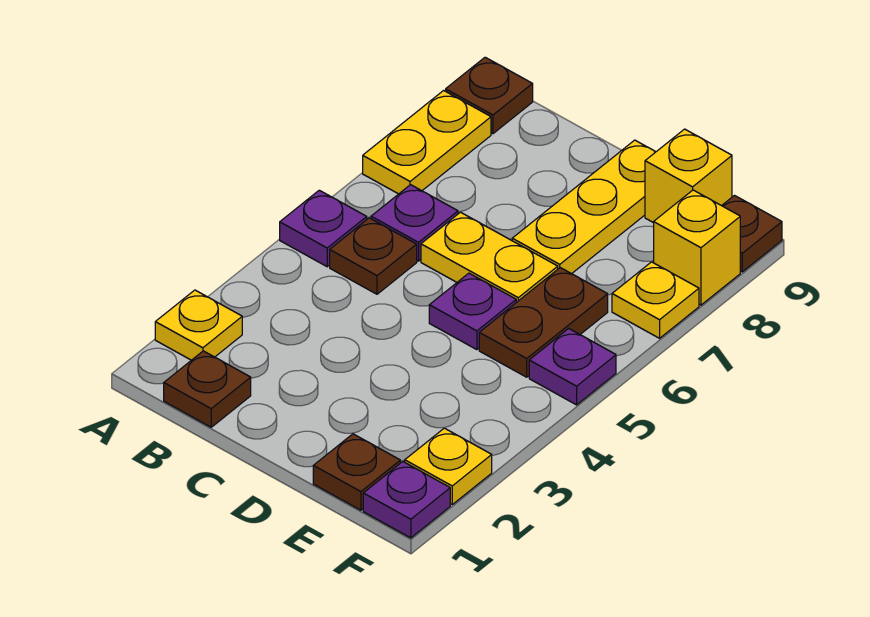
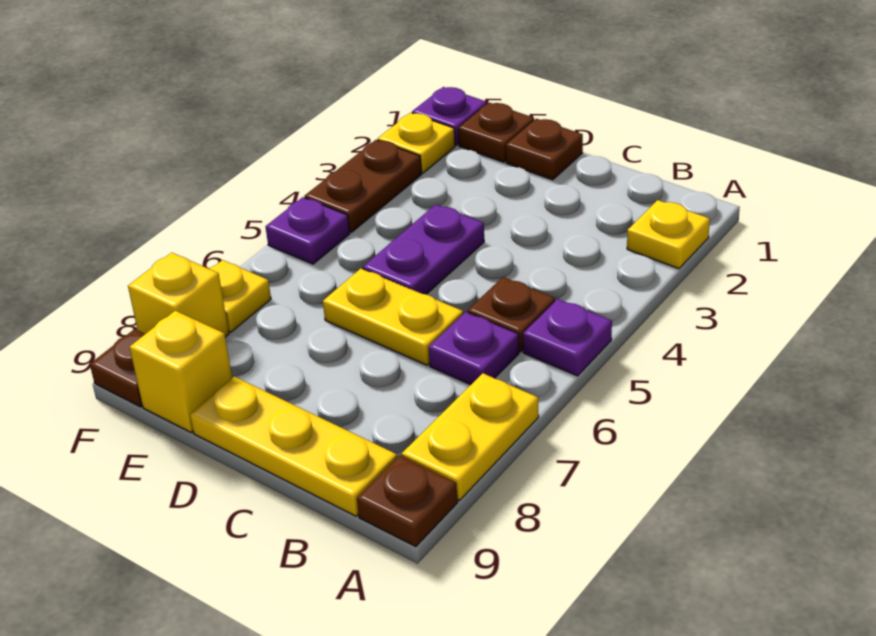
brown plate B1 level 1 -> brown plate D1 level 1
purple plate D5 level 1 -> purple plate D4:D5 level 1
yellow plate D7:D9 level 1 -> yellow plate B9:D9 level 1
brown plate E5:E6 level 1 -> brown plate F3:F4 level 1

